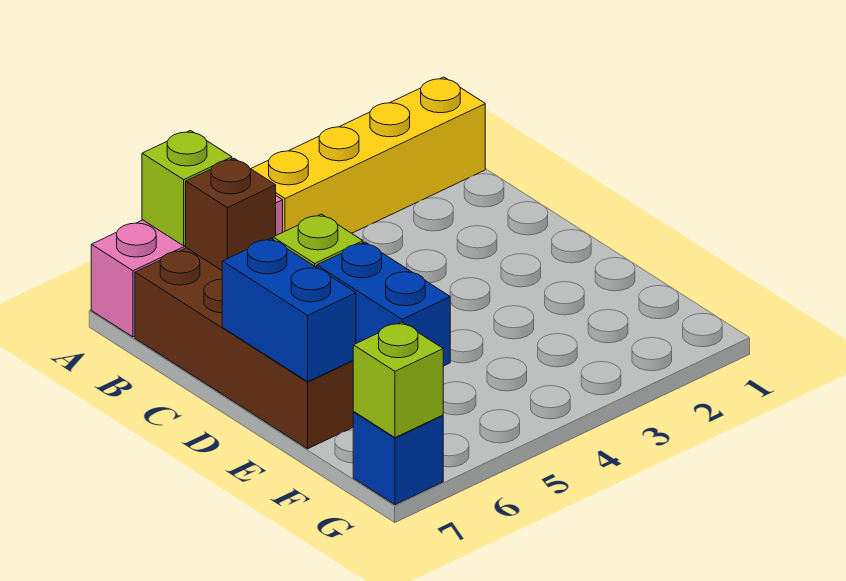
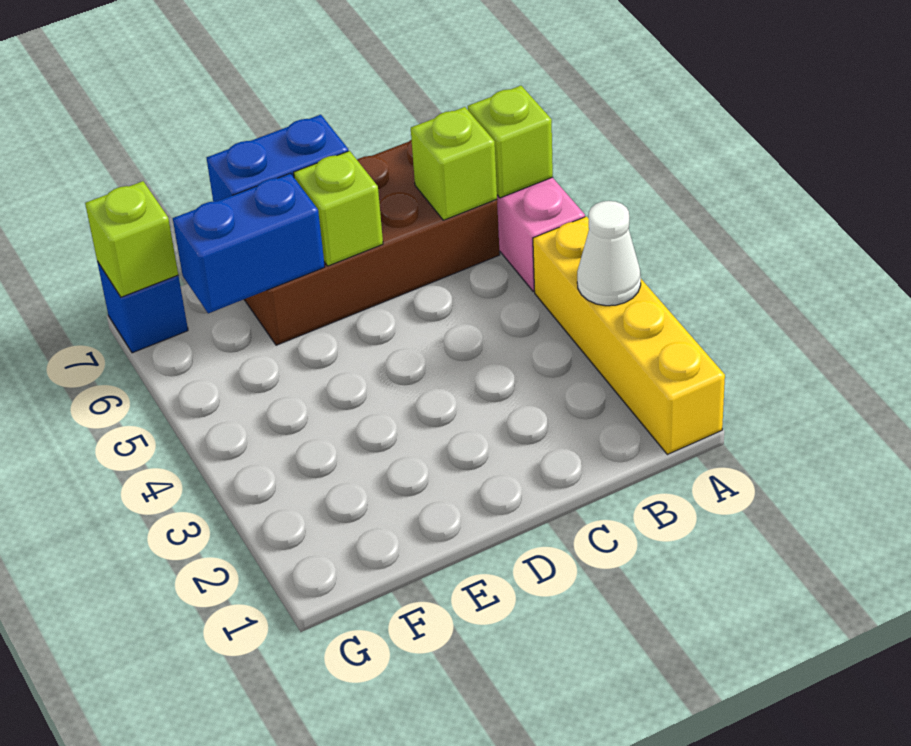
none -> white cone A3 level 2
brown brick B6 level 2 -> lime brick B6 level 2

